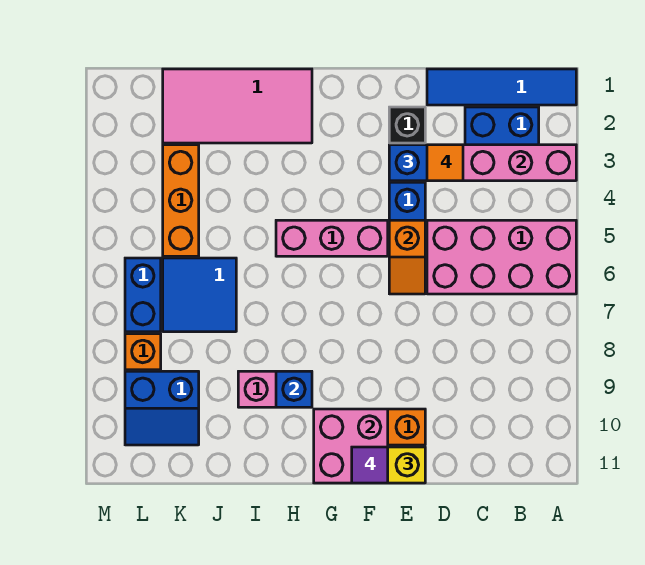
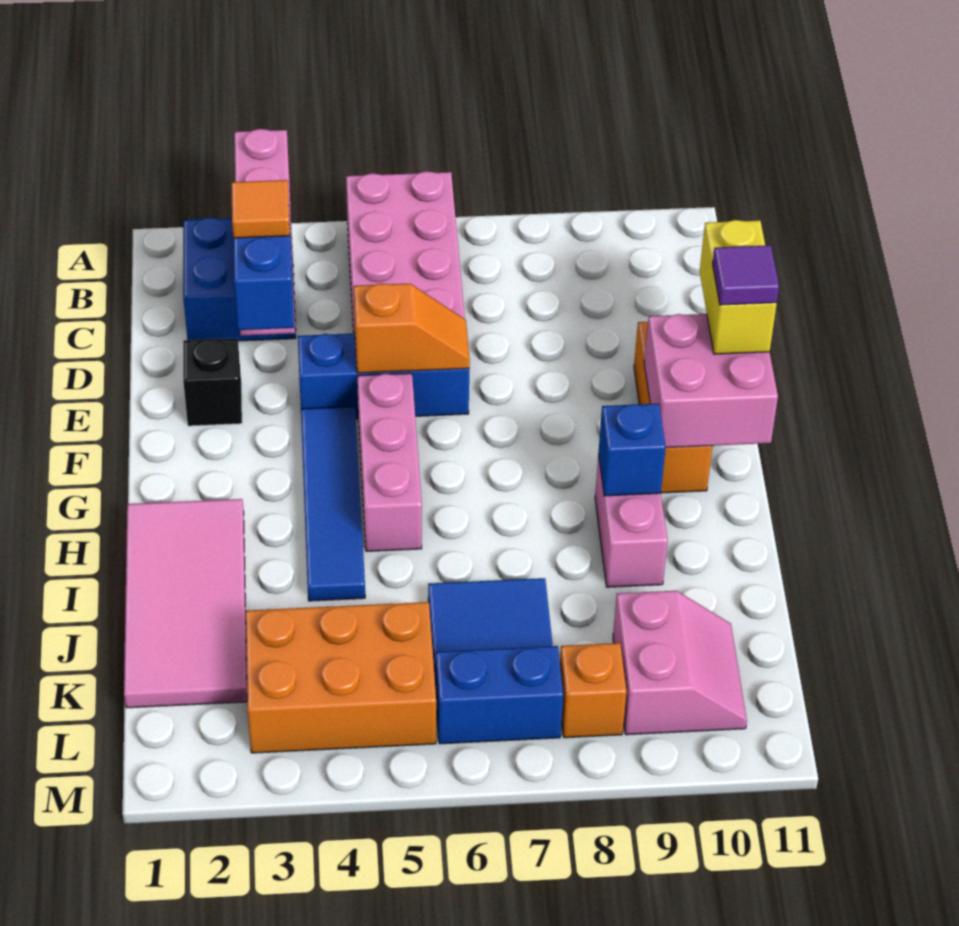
blue tile A1:D1 level 1 -> blue tile F4:I4 level 1
orange brick K3:K5 level 1 -> orange brick K3:L5 level 1
blue slope K9:L10 level 1 top 9 -> pink slope K9:L10 level 1 top 9

